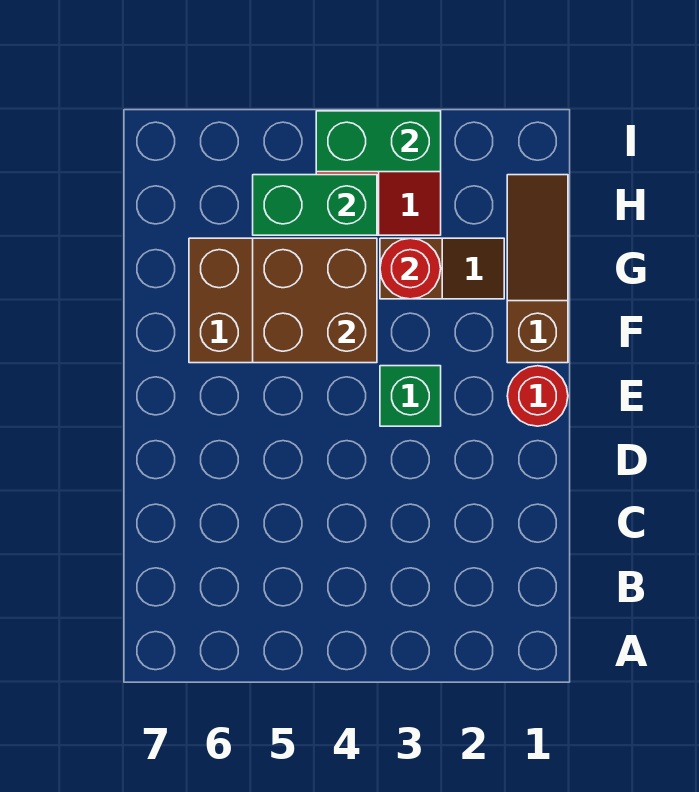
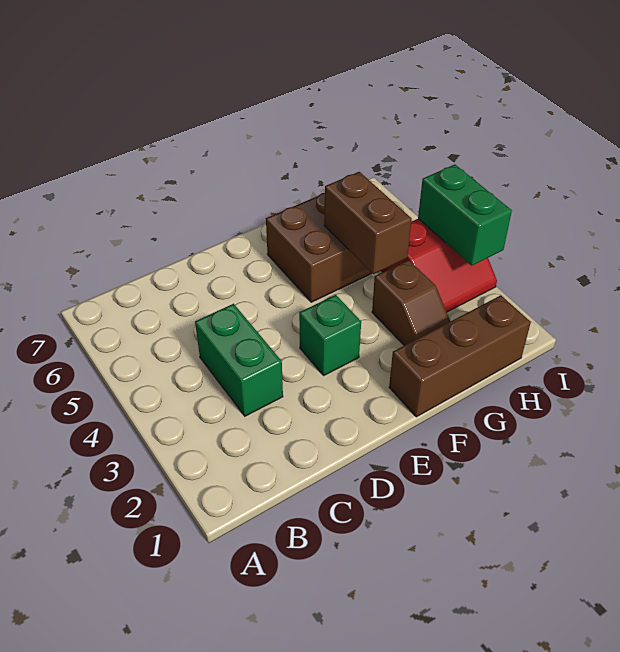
red round brick E1 level 1 -> none
brown slope F1:H1 level 1 top F -> brown brick F1:H1 level 1
brown brick F4:G5 level 2 -> brown brick G4:G5 level 2
red round brick G3 level 2 -> none
green brick H4:H5 level 2 -> green brick C3:C4 level 1

